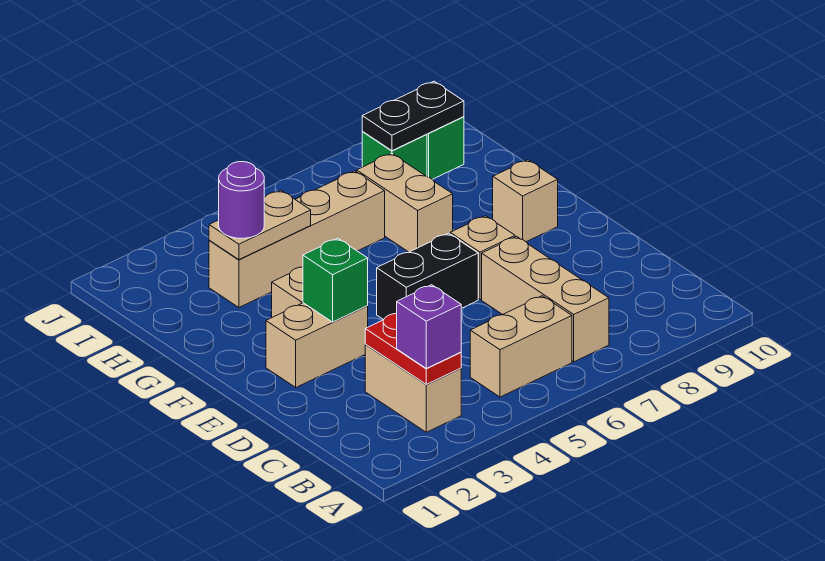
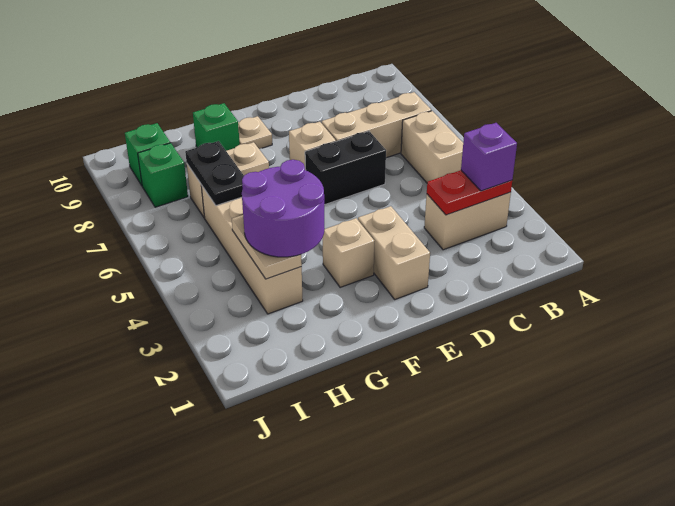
green brick E3 level 2 -> green brick G9 level 1
black brick E5:E6 level 1 -> black brick D6:E6 level 1
tan brick F9 level 1 -> tan plate F9 level 1
purple round brick H3 level 3 -> purple round brick G3:H4 level 3
black plate I8:I9 level 2 -> black plate H6:H7 level 2

